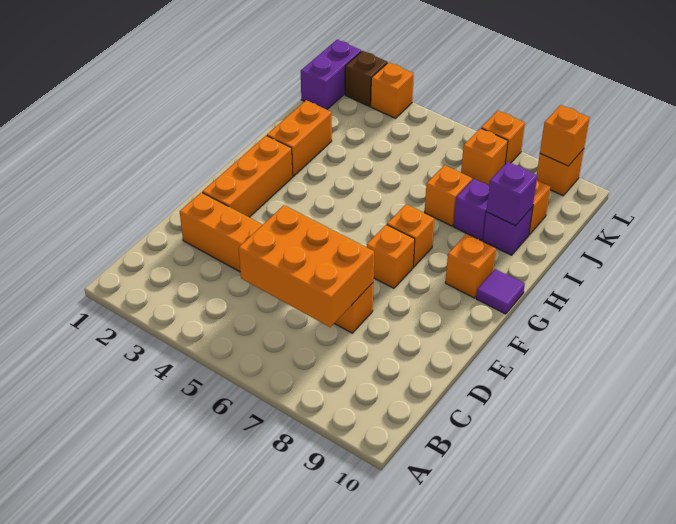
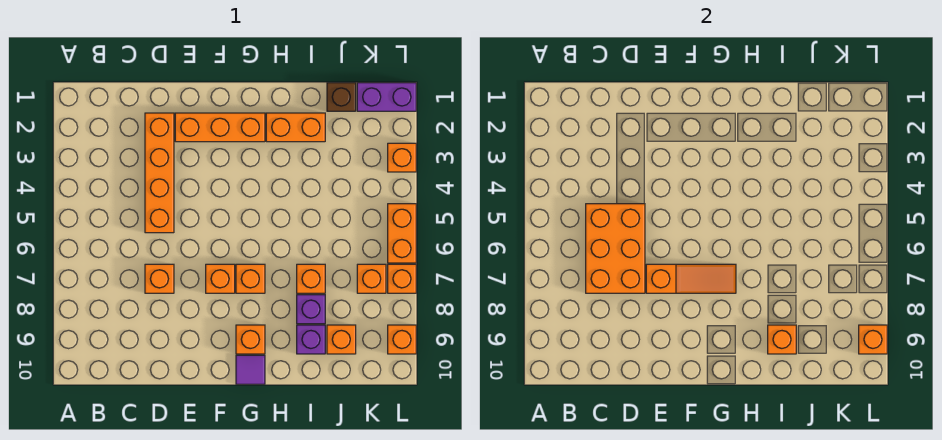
none -> orange slope E7:G7 level 2 top E
purple brick I9 level 2 -> orange brick I9 level 2
brown brick L2 level 1 -> brown brick J1 level 1
none -> orange brick L5:L6 level 1

